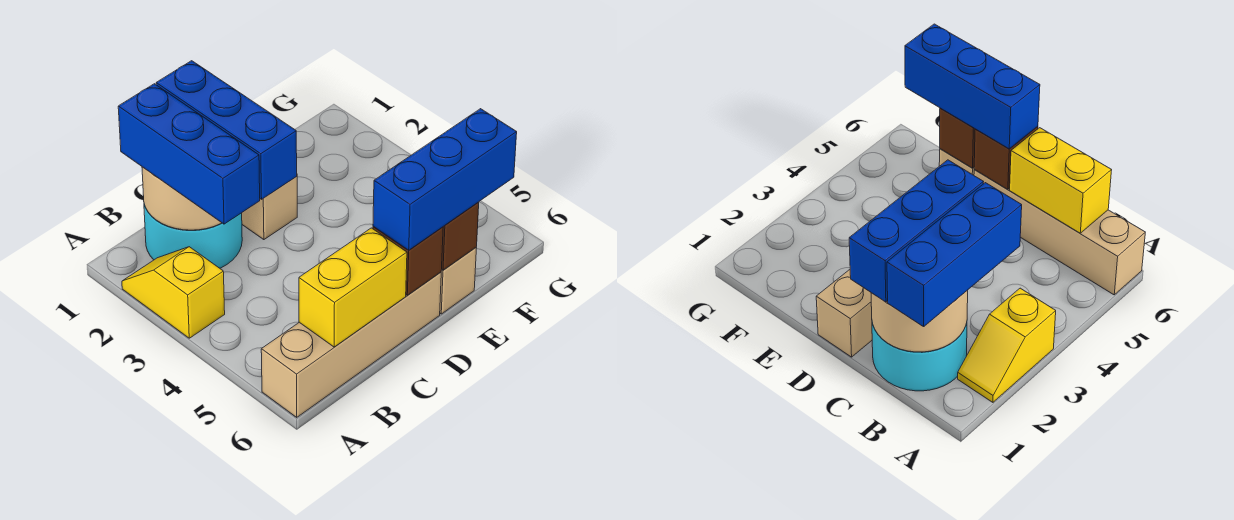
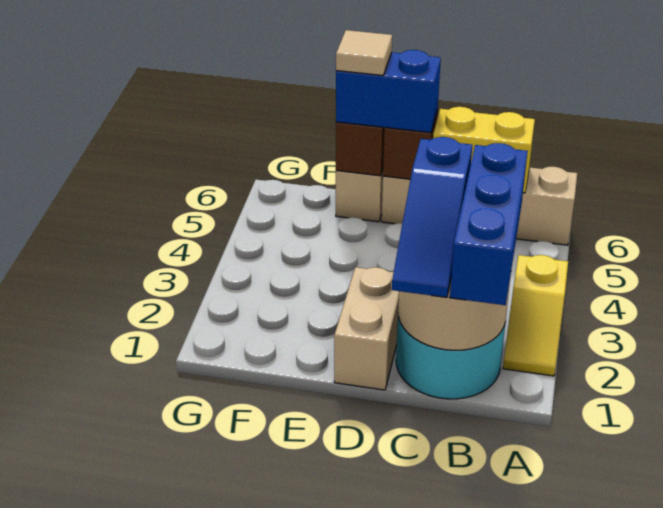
blue brick C1:C3 level 3 -> blue slope C1:C3 level 3 top 3
blue brick D6:F6 level 3 -> blue brick D6:E6 level 3
none -> tan tile E6 level 4

